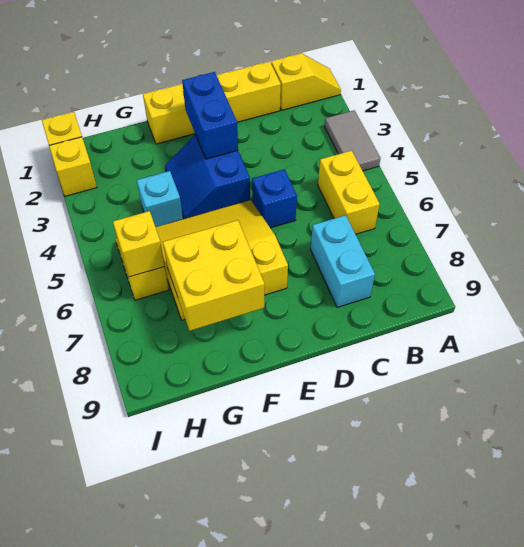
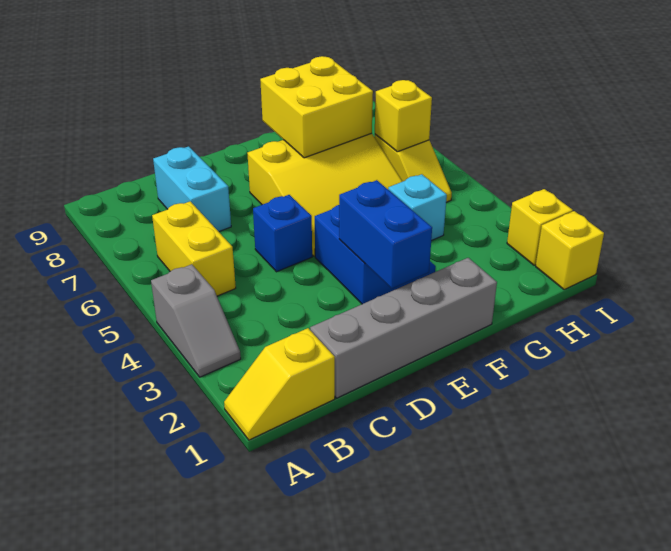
grey tile A3:A4 level 1 -> grey slope A3:A4 level 1 top 4
yellow brick C1:F1 level 1 -> grey brick C1:F1 level 1

